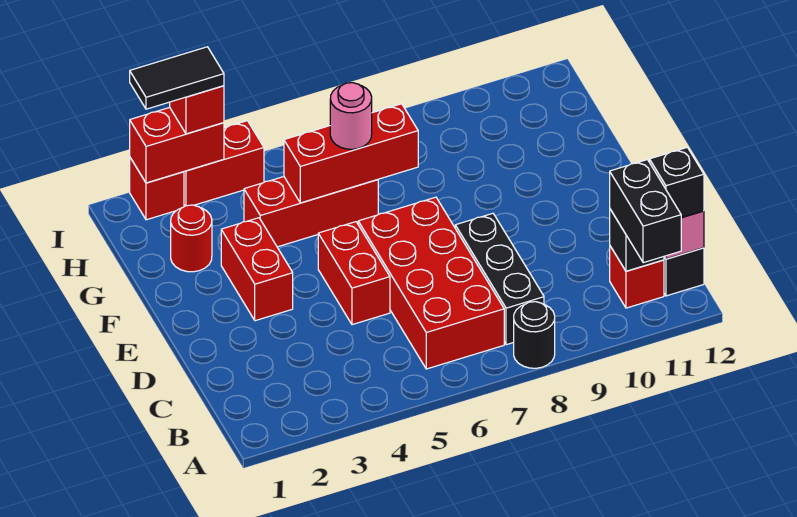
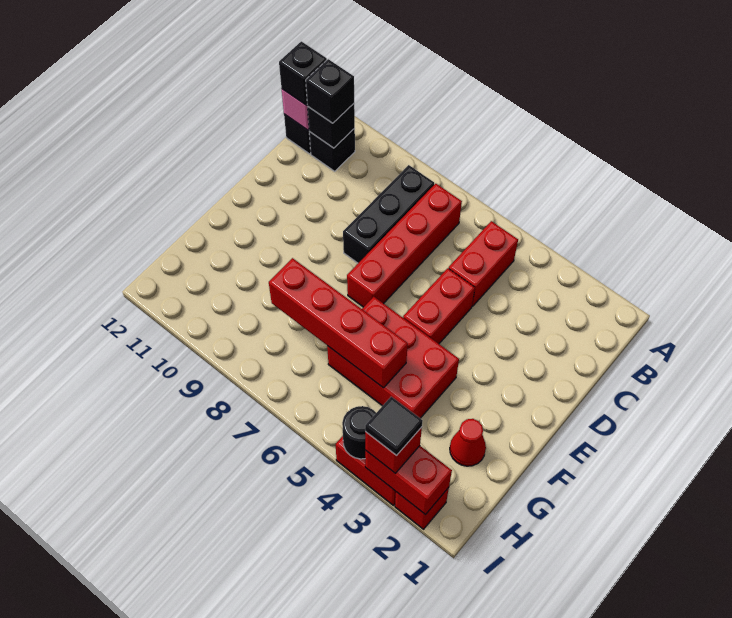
black round brick A8 level 1 -> black round brick I4 level 2
black brick A11:B11 level 3 -> black brick B11 level 3
red brick B6:E7 level 1 -> red brick B7:E7 level 1
red brick B11 level 1 -> black brick B11 level 1
red brick E3:F3 level 1 -> red brick B5:C5 level 1
red round brick G2 level 1 -> red cone G2 level 1
red brick G4:G6 level 1 -> red brick F4:G6 level 1
red brick G5:G7 level 2 -> red brick G5:G8 level 2
pink round brick G6 level 3 -> none
black tile I2:I3 level 4 -> black tile I3 level 4

